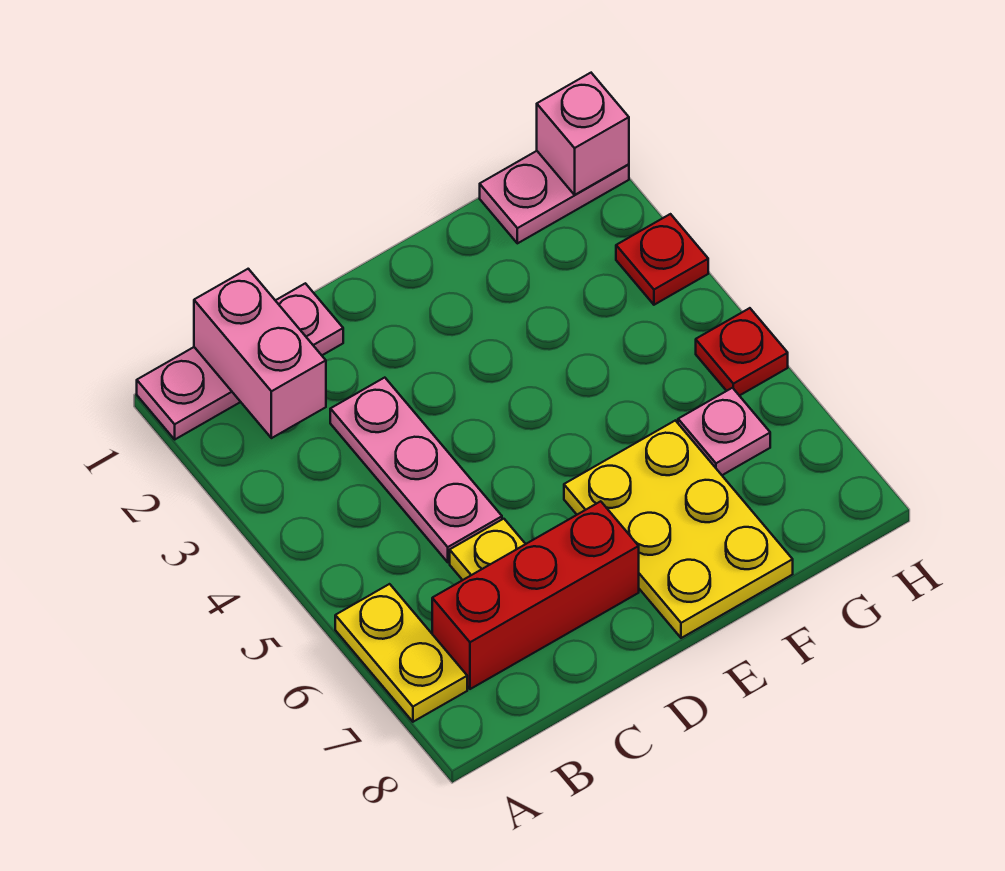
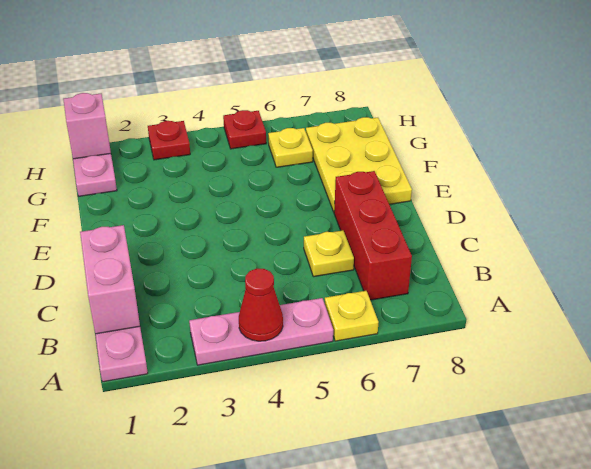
none -> red cone A4 level 2
yellow plate A6:A7 level 1 -> yellow plate A6 level 1
pink brick B1:B2 level 2 -> pink brick B1:C1 level 2
pink plate C3:C5 level 1 -> pink plate A3:A5 level 1
yellow plate E6:F8 level 1 -> yellow plate E7:G8 level 1
pink plate G6 level 1 -> yellow plate G6 level 1

